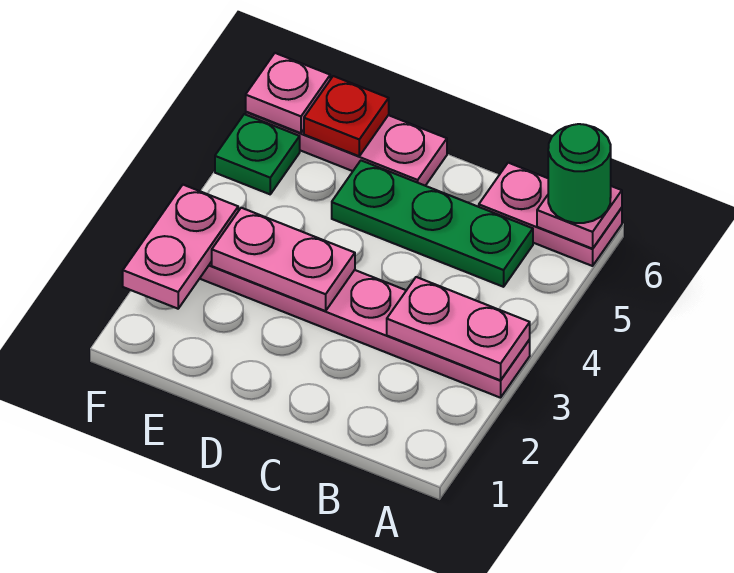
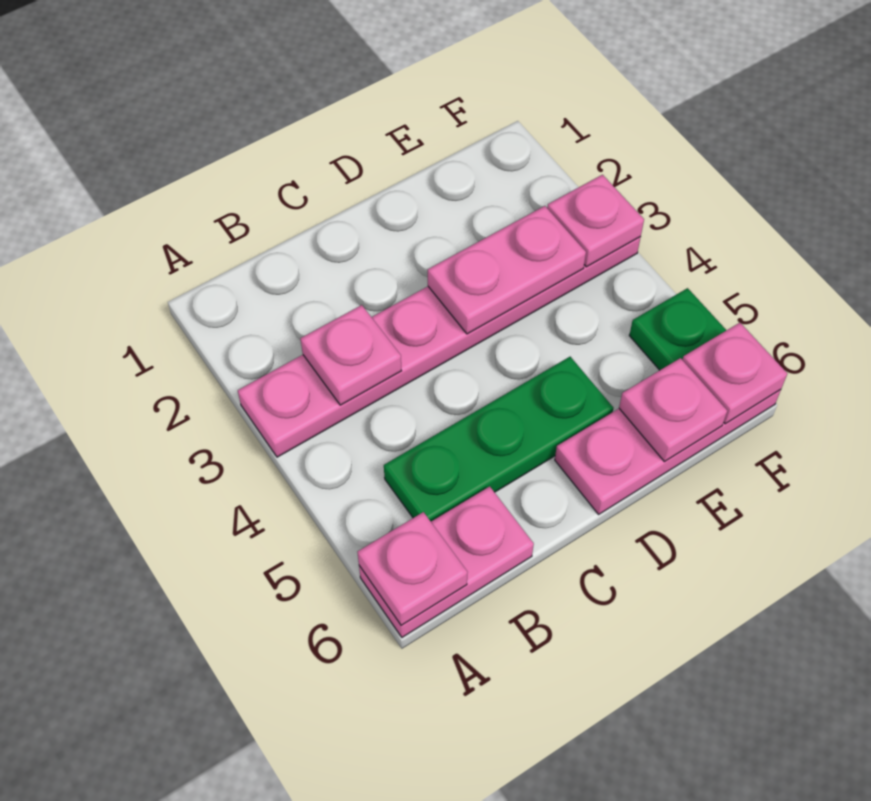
pink plate A3:B3 level 2 -> pink plate B3 level 2
green round brick A6 level 3 -> none
red plate E6 level 2 -> pink plate E6 level 2
pink plate F2:F3 level 2 -> pink plate F3 level 2

